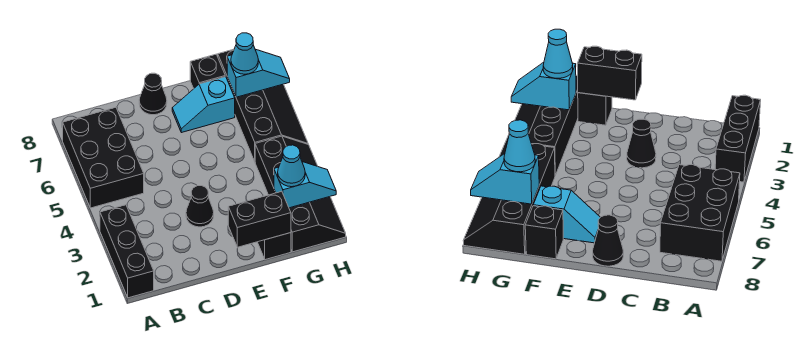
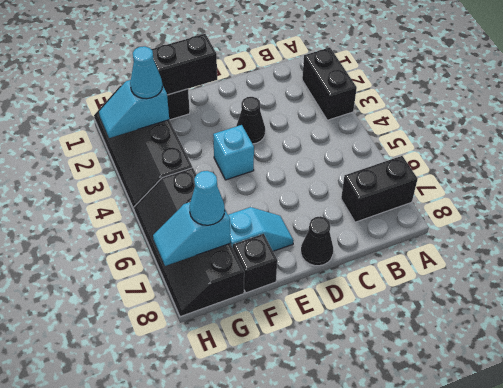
black brick A1:A3 level 1 -> black brick A2:A3 level 1
black brick A5:B7 level 1 -> black brick A7:B7 level 1
none -> cyan brick E4 level 1

